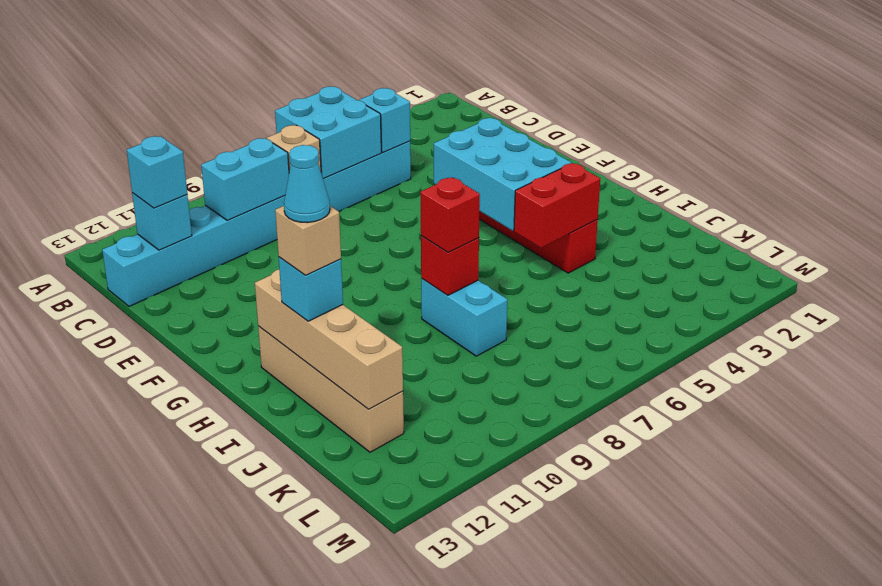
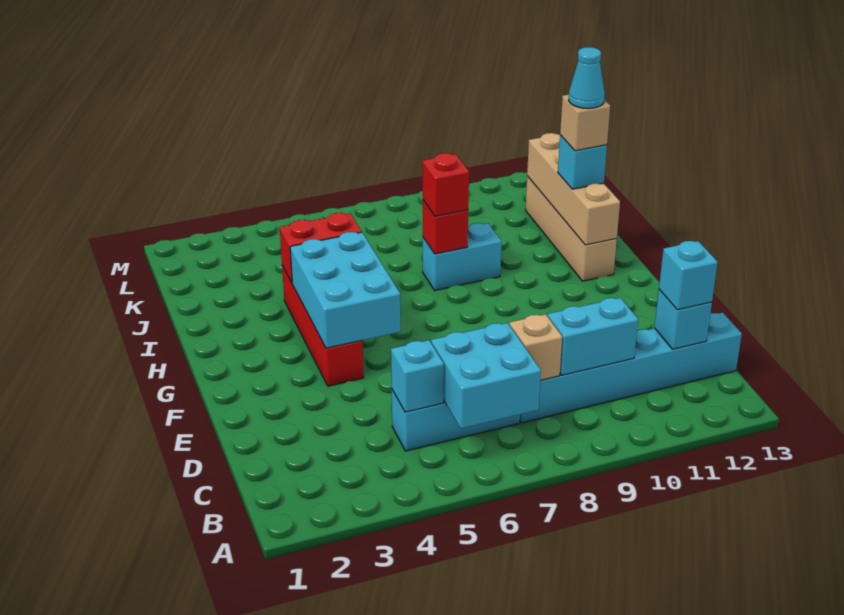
cyan brick I8:J8 level 1 -> cyan brick I8:I9 level 1

